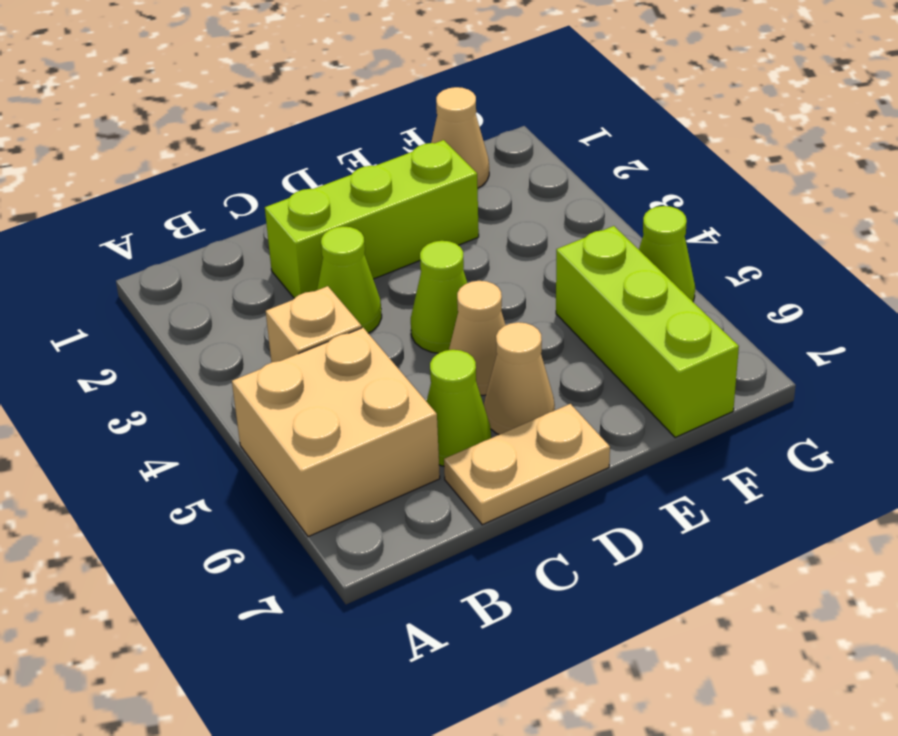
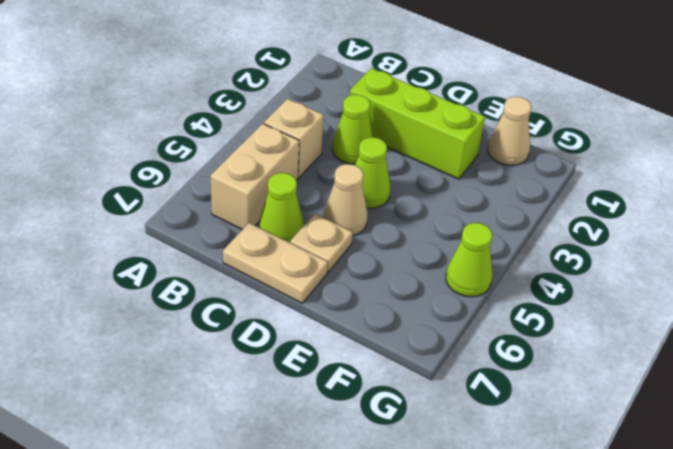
tan brick A5:B6 level 1 -> tan brick B5:B6 level 1
tan cone D6 level 1 -> tan plate D6 level 1
lime brick F5:F7 level 1 -> none

